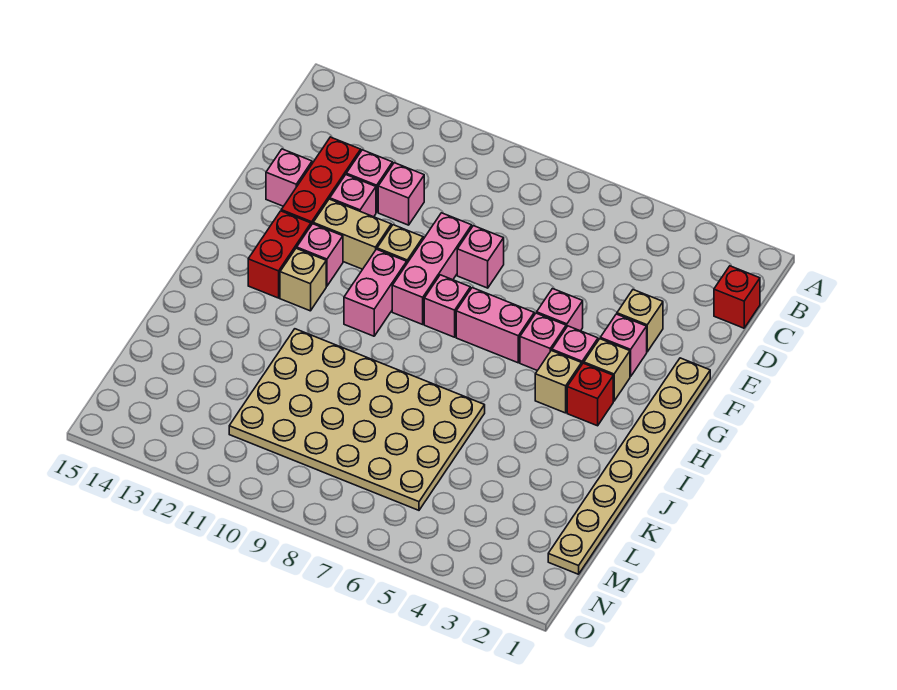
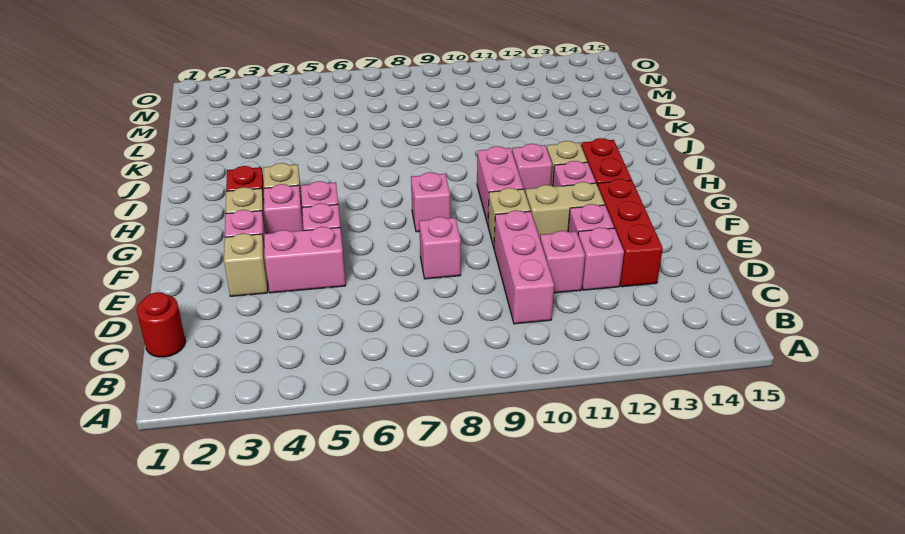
red brick C1 level 1 -> red round brick C1 level 1
pink brick E9:G9 level 1 -> pink brick C10:E10 level 1
pink brick E14 level 1 -> pink brick H11 level 1
tan plate F1:M1 level 1 -> none
pink brick G6:G7 level 1 -> pink brick E4:E5 level 1
tan plate J6:M11 level 1 -> none

